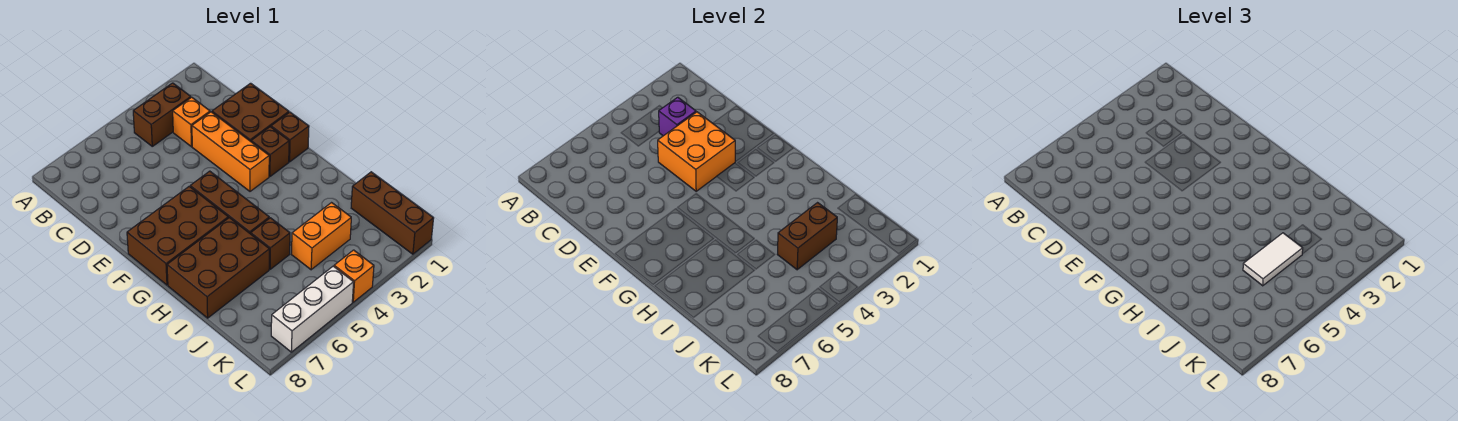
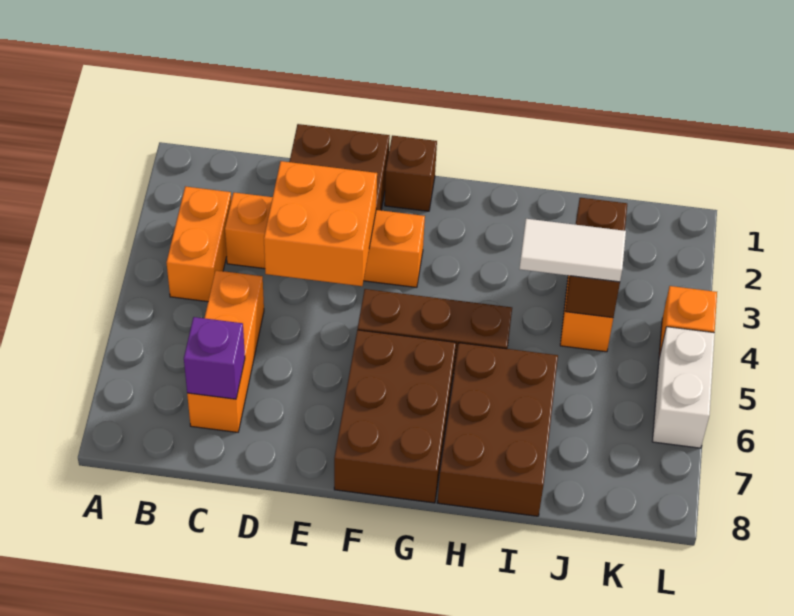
brown brick B3:B4 level 1 -> orange brick B3:B4 level 1
purple brick C3 level 2 -> purple brick C7 level 2
none -> orange brick C5:C7 level 1
brown brick F2 level 1 -> none
brown brick I5 level 1 -> none
brown brick J1:L1 level 1 -> none
white tile J4:J5 level 3 -> white tile I4:J4 level 3
white brick L5:L7 level 1 -> white brick L5:L6 level 1

